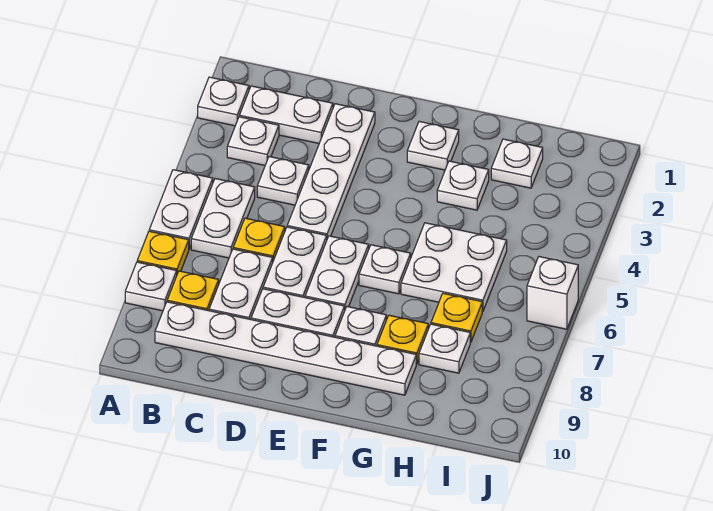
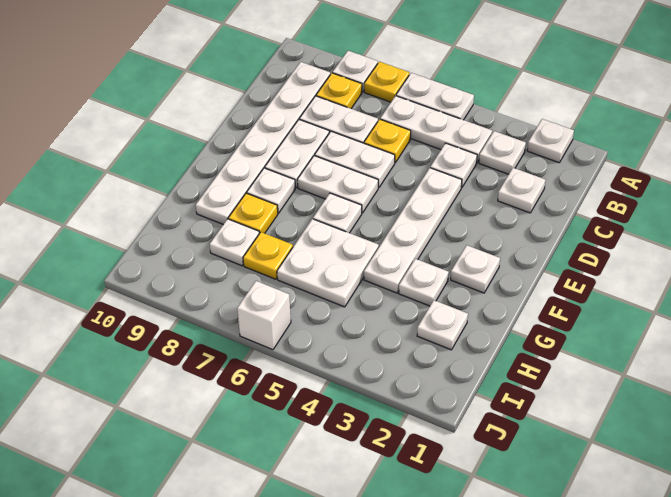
white plate B2:C2 level 1 -> white plate C2 level 1
white plate B5:B6 level 1 -> white plate B4:B6 level 1
white plate D2:D5 level 1 -> white plate D4:G4 level 1

